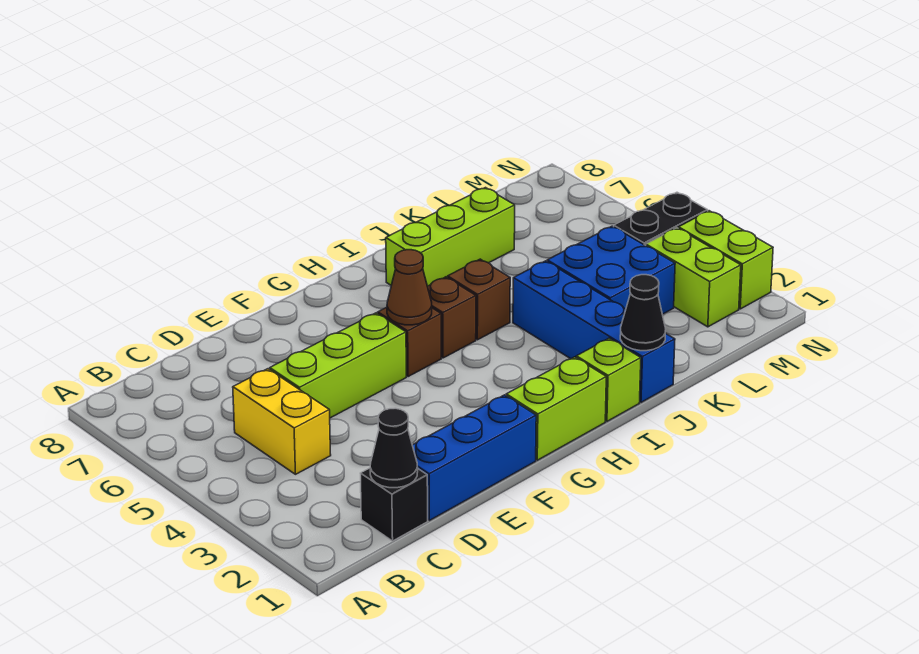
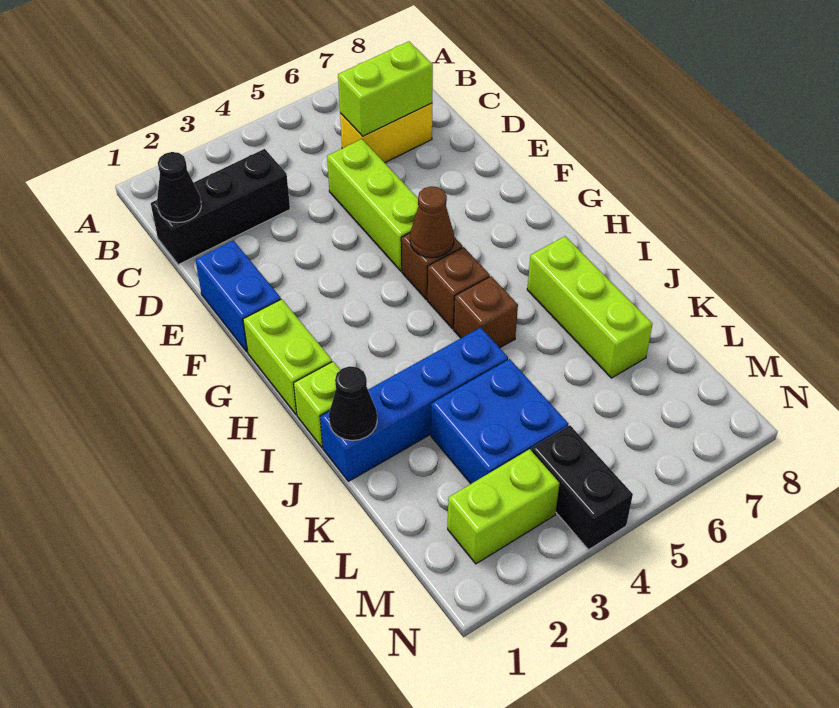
black brick C1 level 1 -> black brick C1:C3 level 1
yellow brick C4:C5 level 1 -> yellow brick C6:C7 level 1
blue brick D1:F1 level 1 -> blue brick E1:F1 level 1
lime brick N2:N3 level 1 -> lime brick C6:C7 level 2

